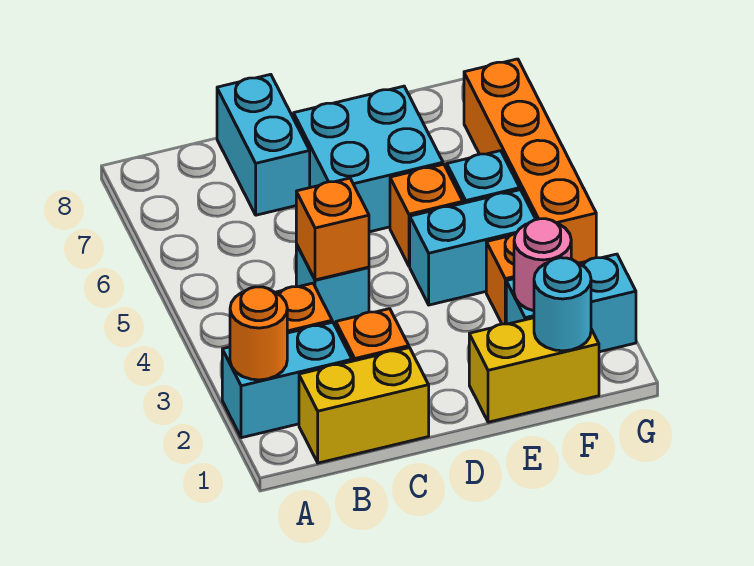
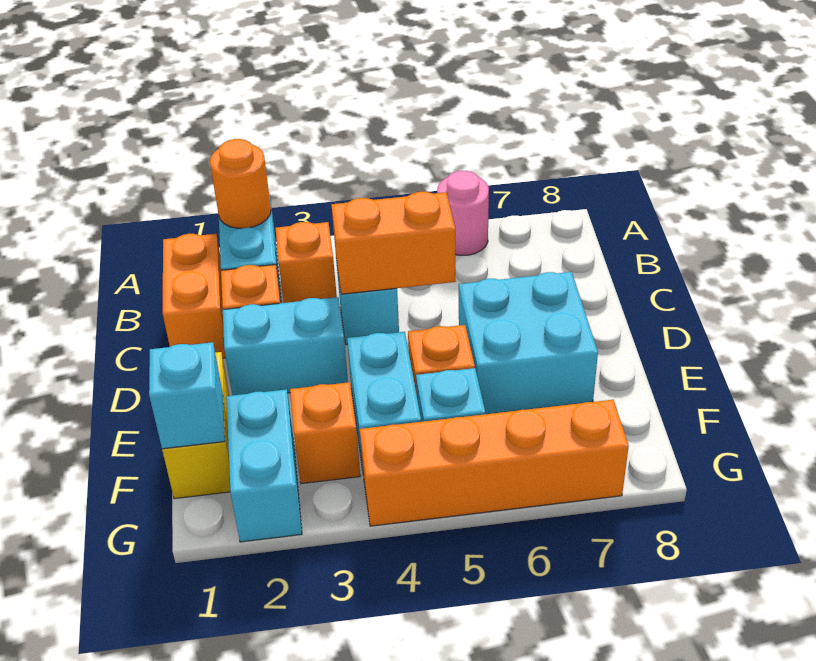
yellow brick B1:C1 level 1 -> orange brick B1:C1 level 1
orange brick C4 level 2 -> orange brick C4:C5 level 2
cyan brick C7:C8 level 1 -> cyan brick D2:D3 level 1
cyan round brick F1 level 2 -> cyan brick F1 level 2
pink round brick F2 level 2 -> pink round brick A6 level 1

